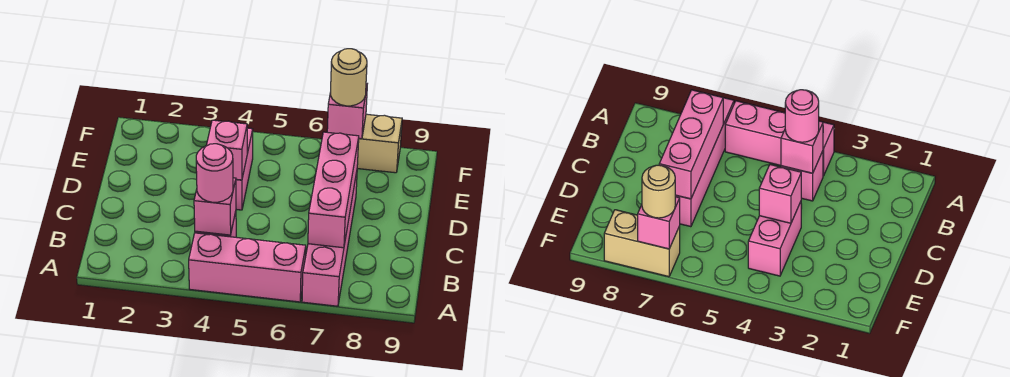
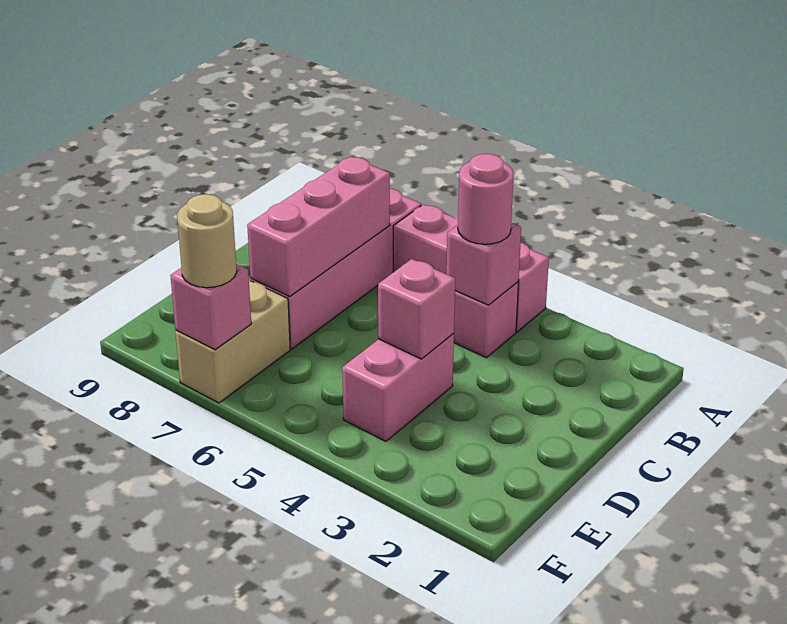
tan brick F7:F8 level 1 -> tan brick E7:F7 level 1

